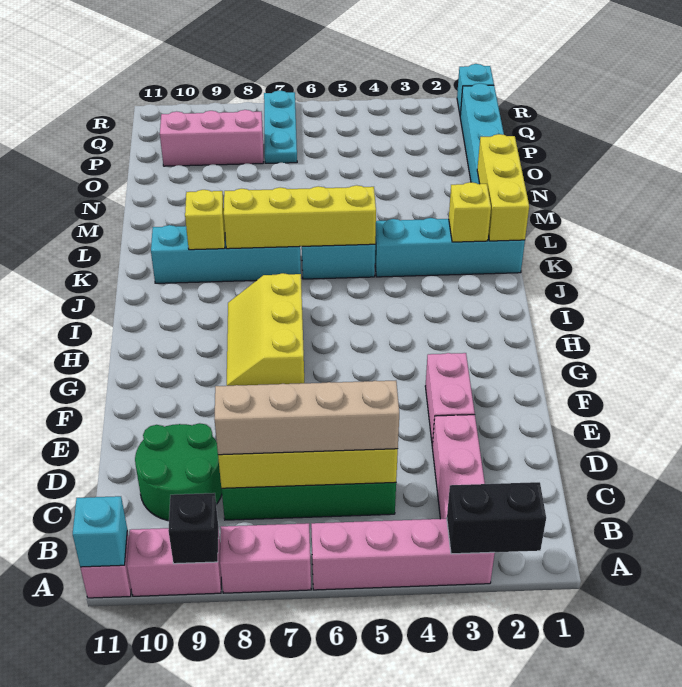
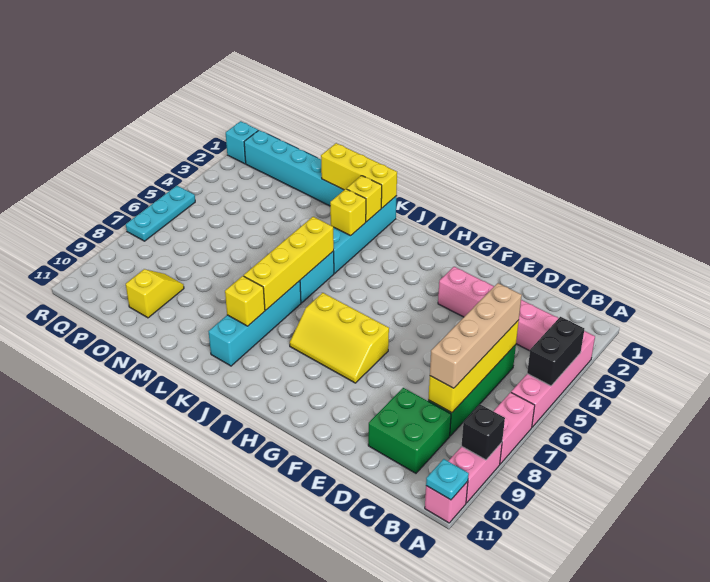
black brick A2:A3 level 2 -> black brick A4:A5 level 2
cyan brick A11 level 2 -> cyan plate A11 level 2
green round brick C9:D10 level 1 -> green brick C9:D10 level 1
none -> yellow brick K3 level 2
none -> yellow slope O9:O10 level 1 top 10
cyan plate P7:R7 level 1 -> cyan plate R5:R7 level 1
pink brick P8:P10 level 1 -> none

